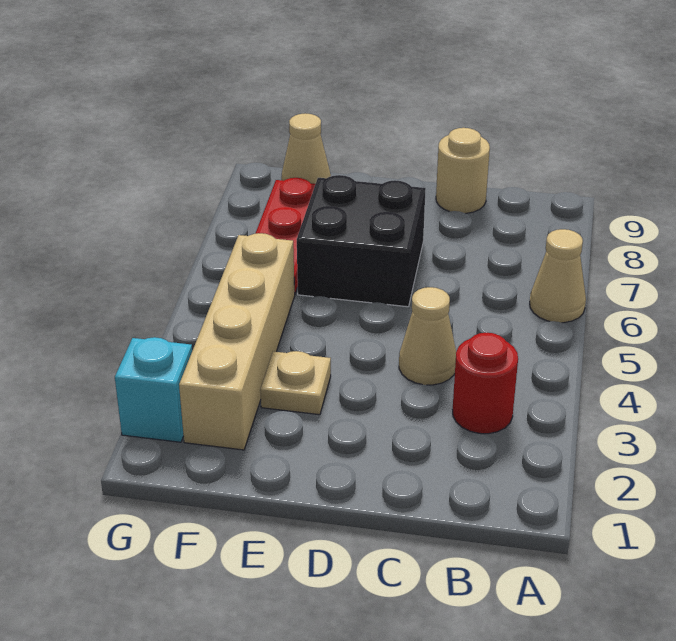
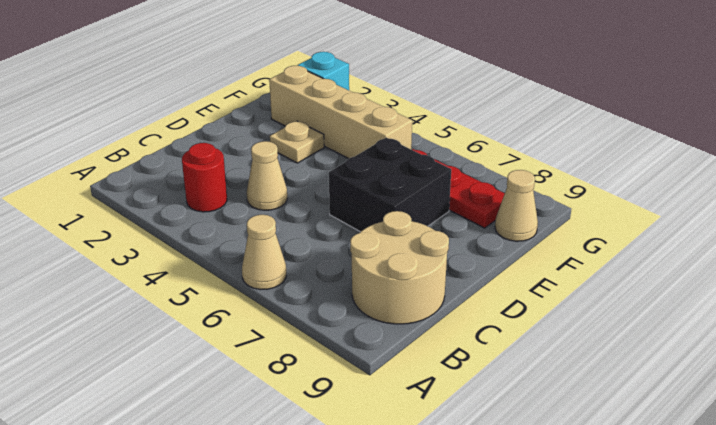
tan round brick C9 level 1 -> tan round brick B8:C9 level 1

